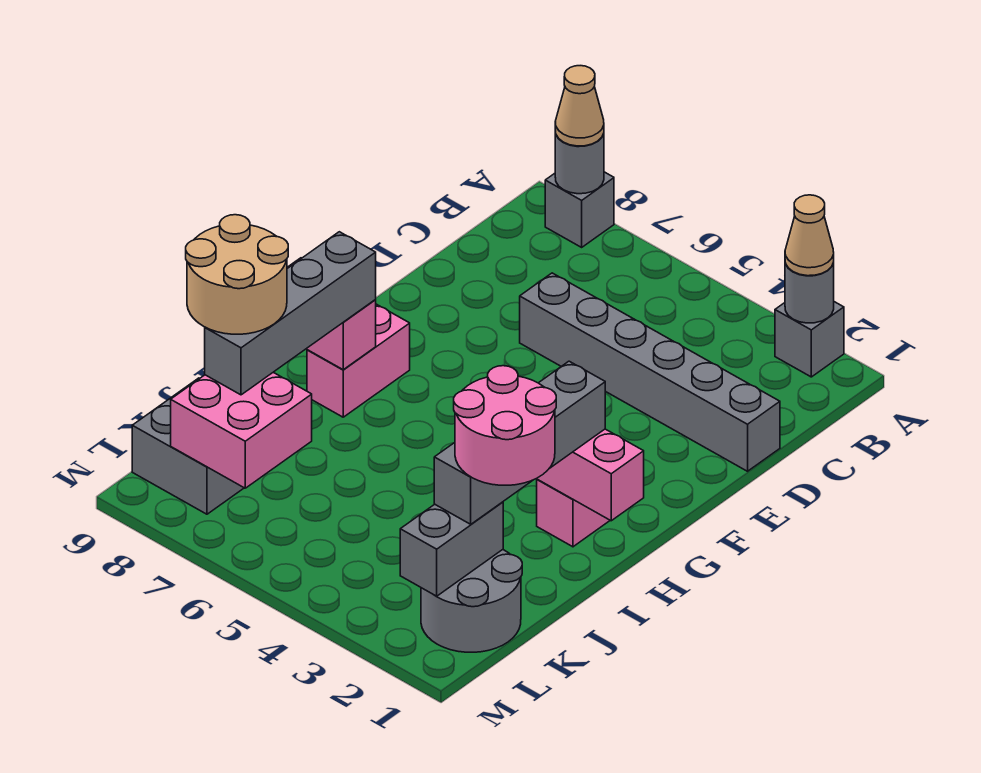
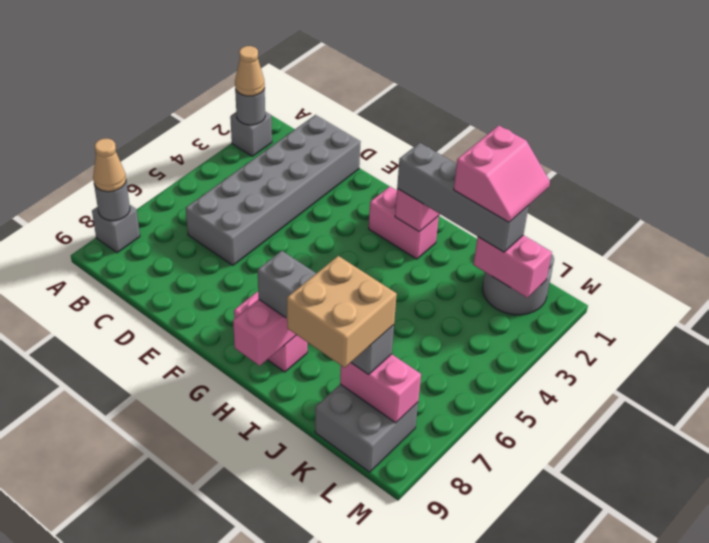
grey brick D1:D6 level 1 -> grey brick C1:D6 level 1
pink round brick J1:K2 level 4 -> pink slope J1:K2 level 4 top J
tan round brick J8:K9 level 4 -> tan brick J8:K9 level 4
grey brick K2:L2 level 2 -> pink brick K2:L2 level 2
pink brick K7:L8 level 2 -> pink brick K8:L8 level 2

